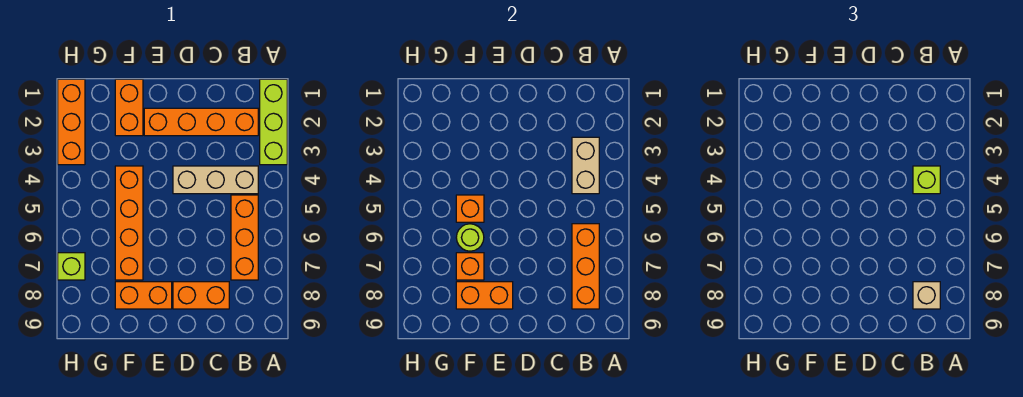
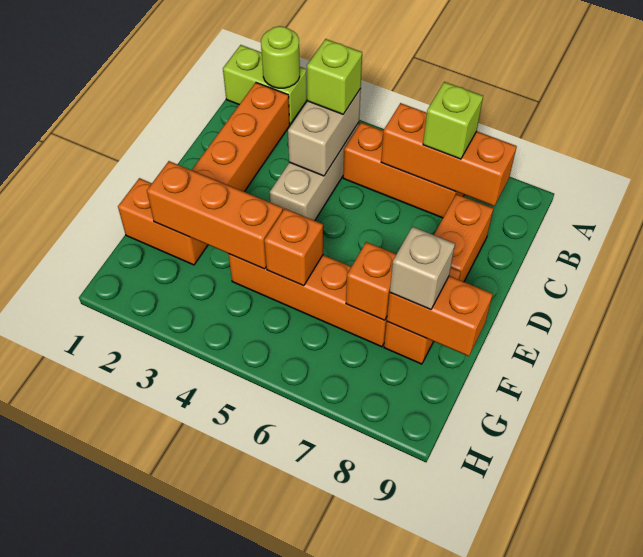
lime brick A1:A3 level 1 -> lime brick A1:A2 level 1
tan brick B3:B4 level 2 -> tan brick B4:C4 level 2
tan brick B8 level 3 -> tan brick F8 level 3
orange brick E8:F8 level 2 -> orange brick F8:F9 level 2
lime round brick F6 level 2 -> lime round brick A2 level 2
orange brick H1:H3 level 1 -> orange brick F2:F4 level 2
lime brick H7 level 1 -> lime brick B7 level 3

